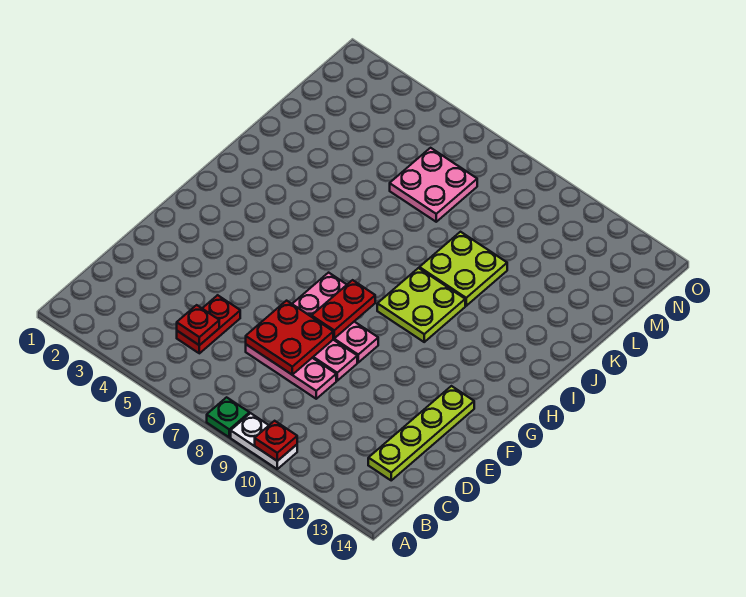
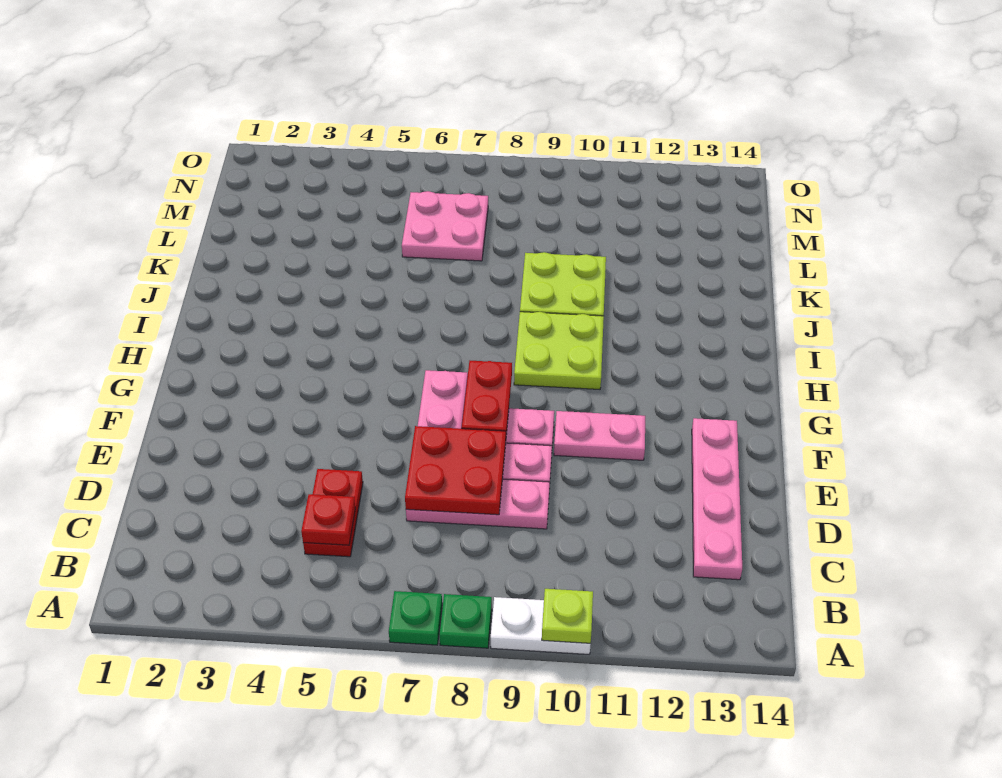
none -> green plate A7 level 1
red plate A10 level 2 -> lime plate A10 level 2
lime plate C13:F13 level 1 -> pink plate C13:F13 level 1
none -> pink plate F10:F11 level 1

